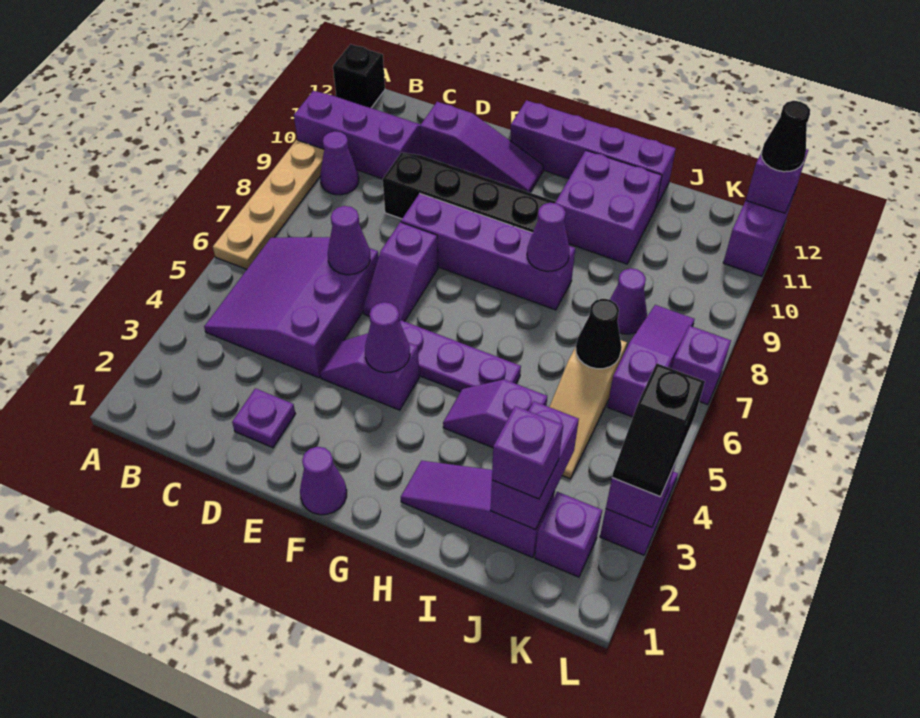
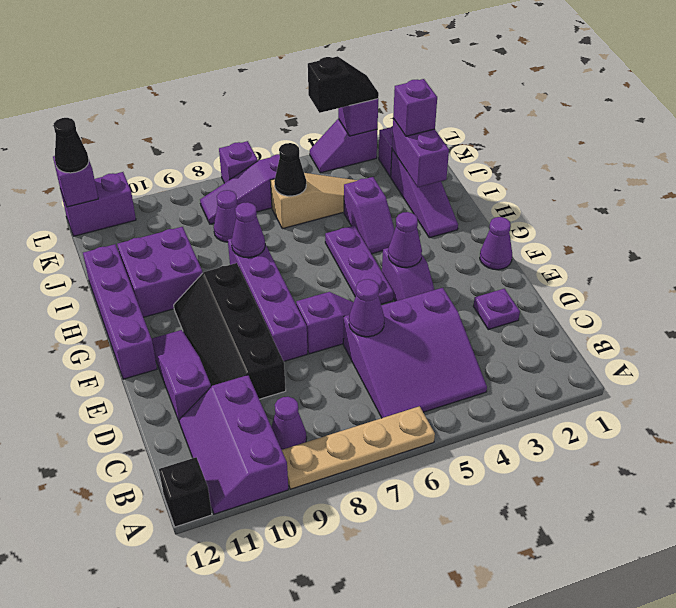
purple brick J2:J3 level 2 -> purple brick I2:J2 level 2

